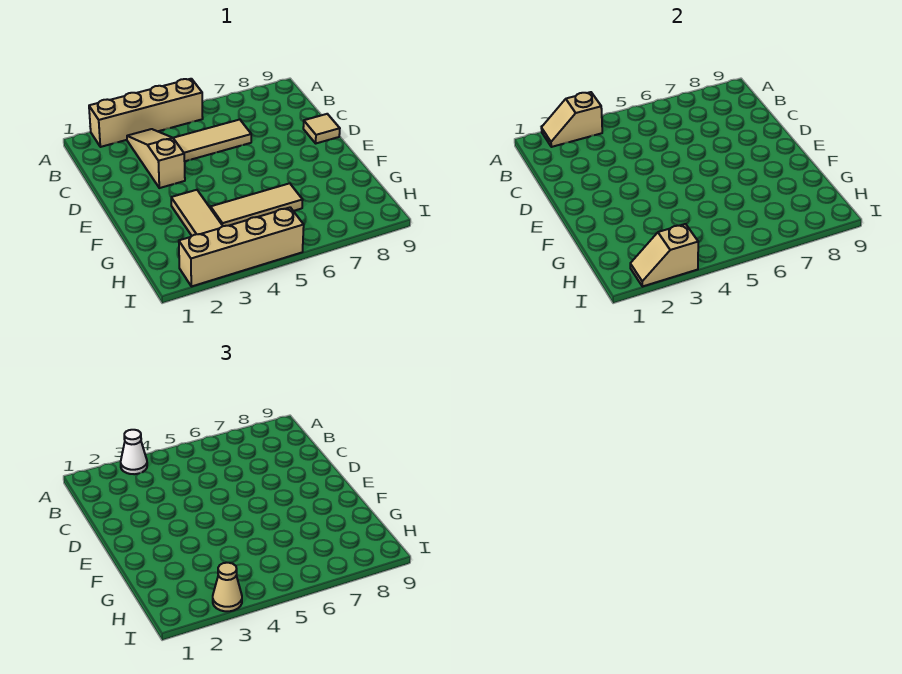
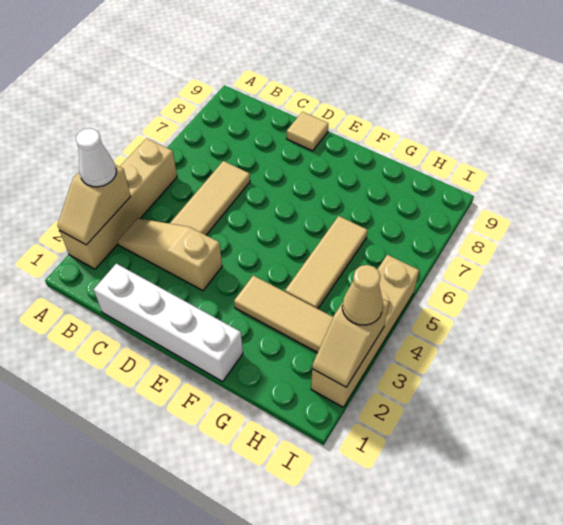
none -> white brick C1:F1 level 1

